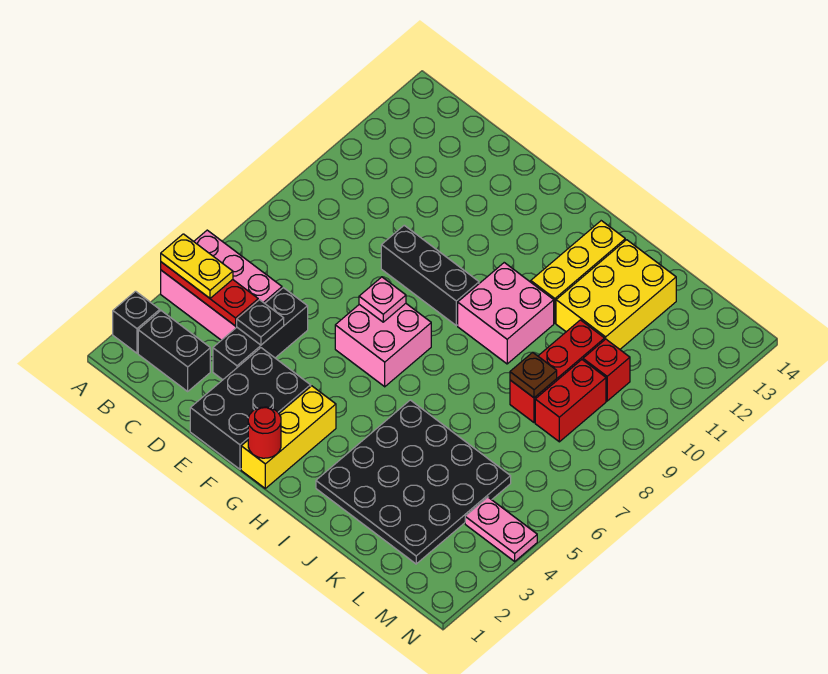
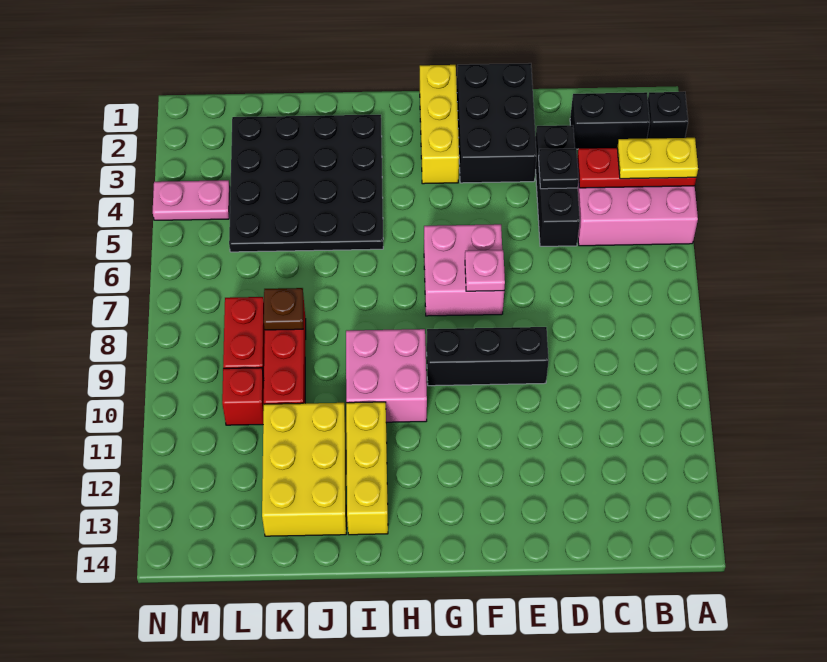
red round brick G1 level 2 -> none

